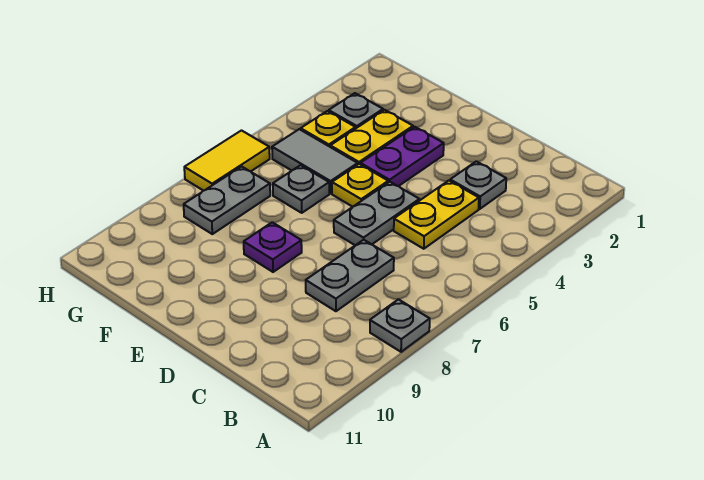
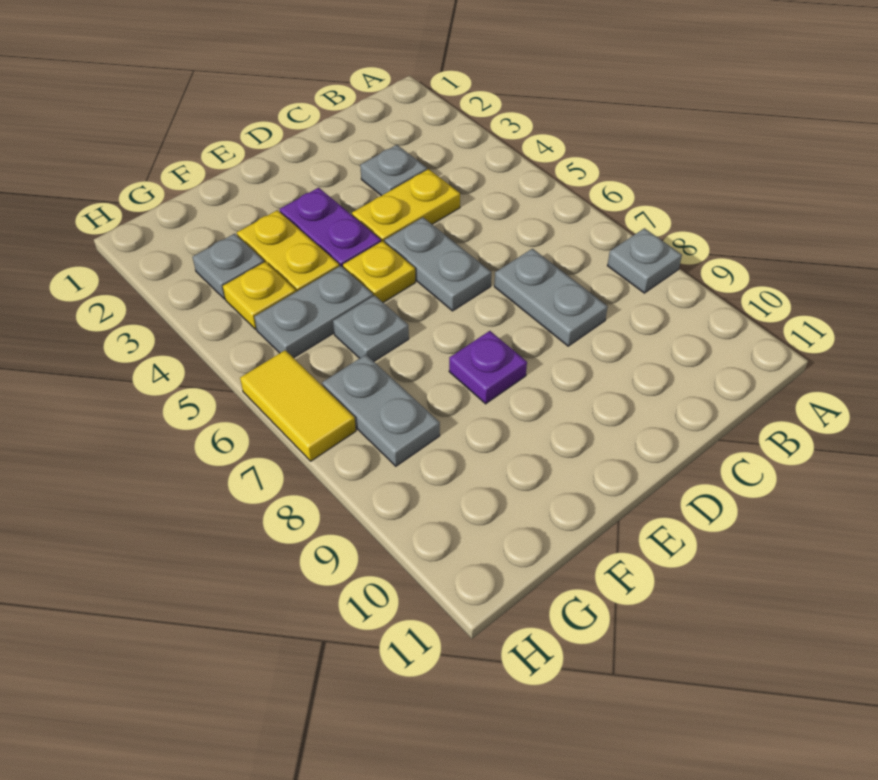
yellow plate C4:C5 level 1 -> yellow plate C4:D4 level 1
grey tile F5:G5 level 1 -> grey plate F5:G5 level 1

